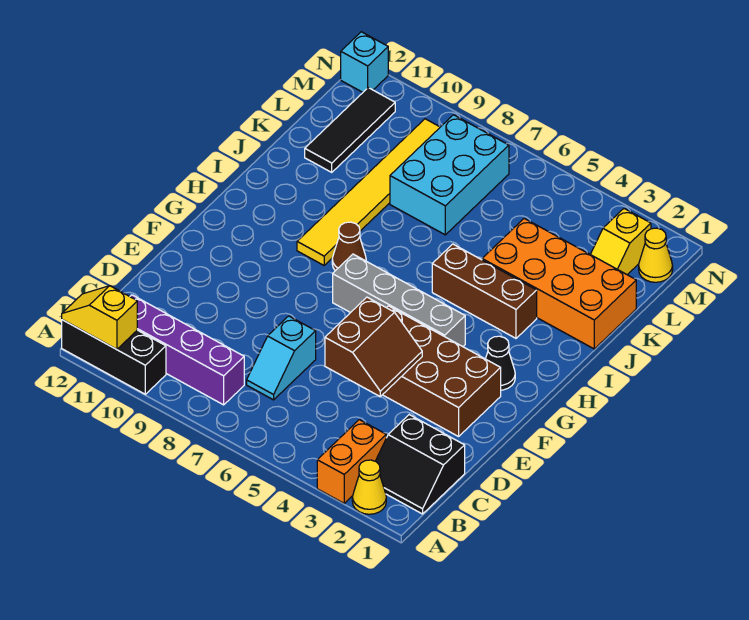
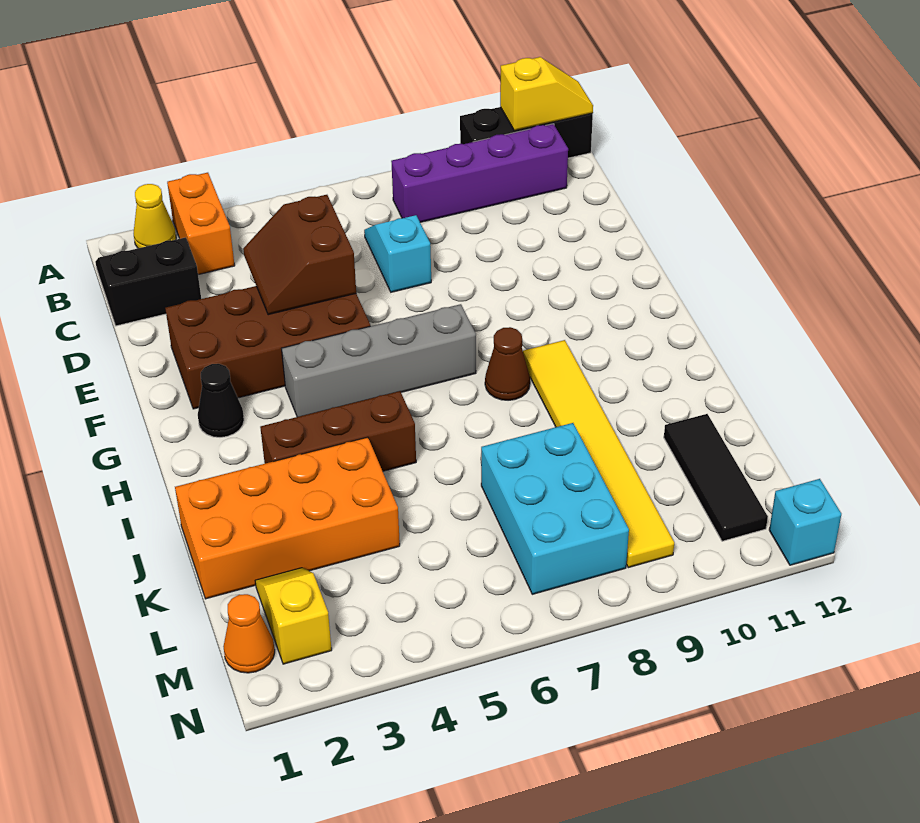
yellow cone M1 level 1 -> orange cone M1 level 1

